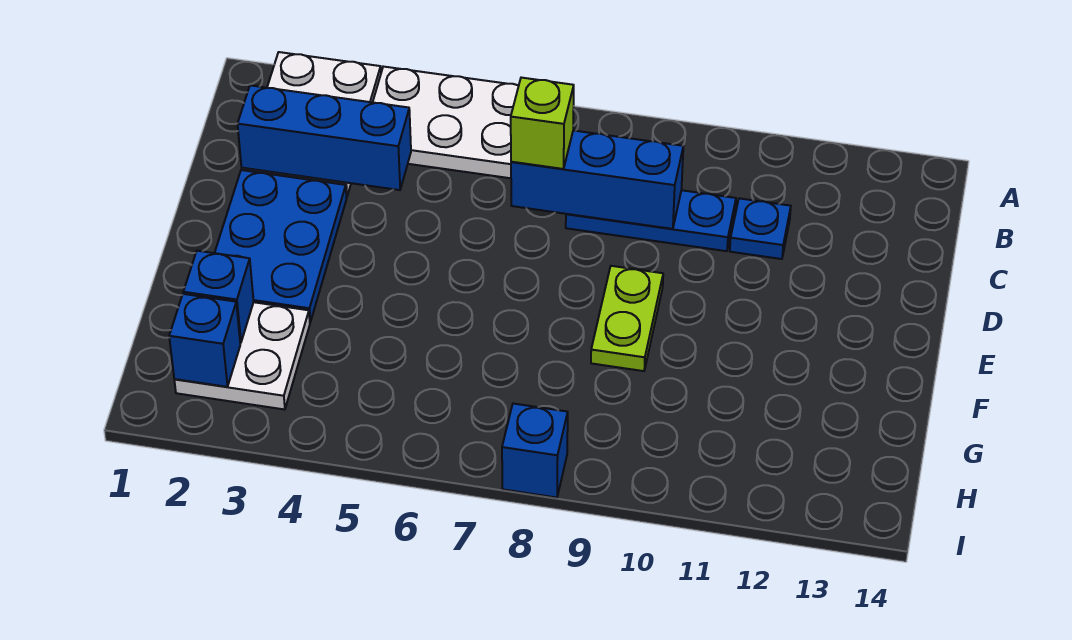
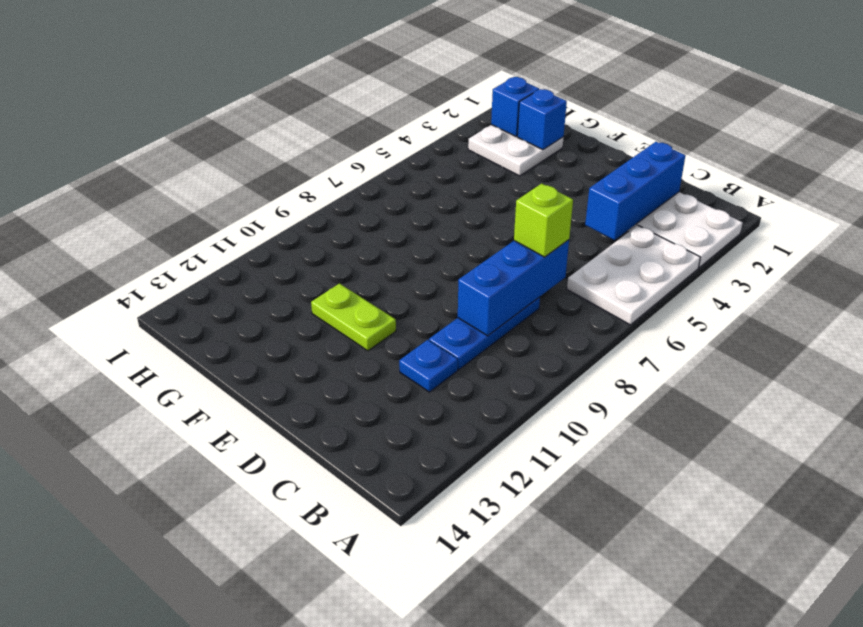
blue plate D2:F3 level 1 -> none
lime plate E9:F9 level 1 -> lime plate E11:F11 level 1
blue brick I8 level 1 -> none

